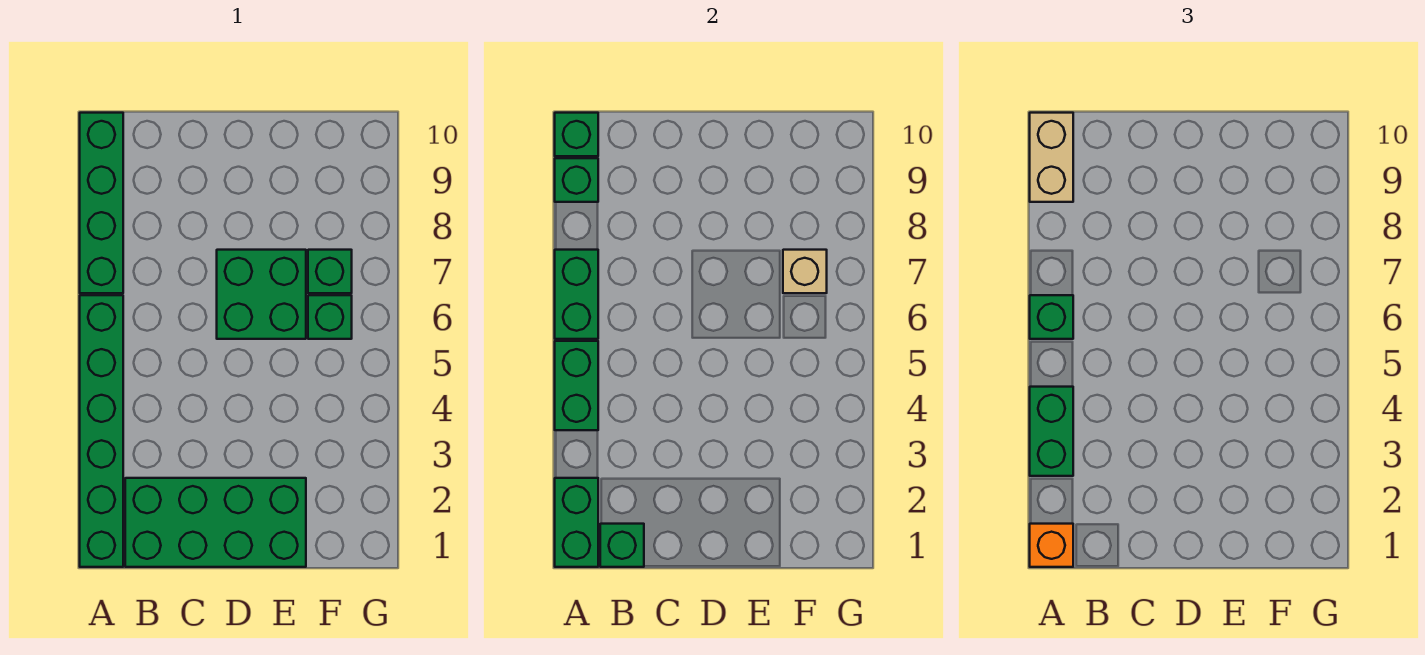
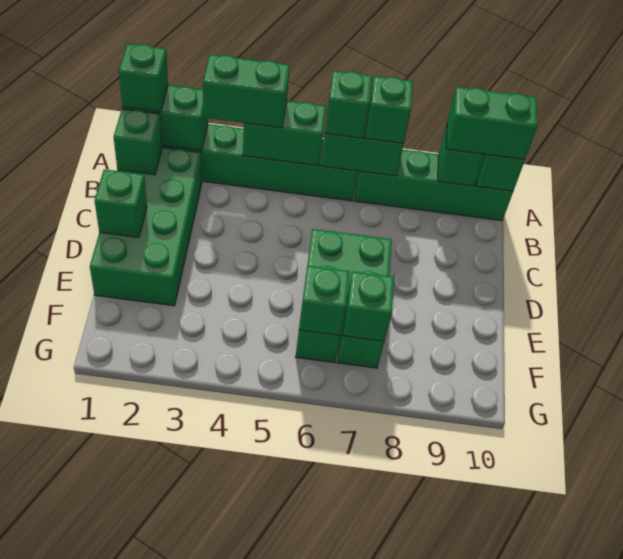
orange brick A1 level 3 -> green brick A1 level 3
none -> green brick A7 level 3
tan brick A9:A10 level 3 -> green brick A9:A10 level 3
none -> green brick D1 level 2
none -> green brick F6 level 2
tan brick F7 level 2 -> green brick F7 level 2

